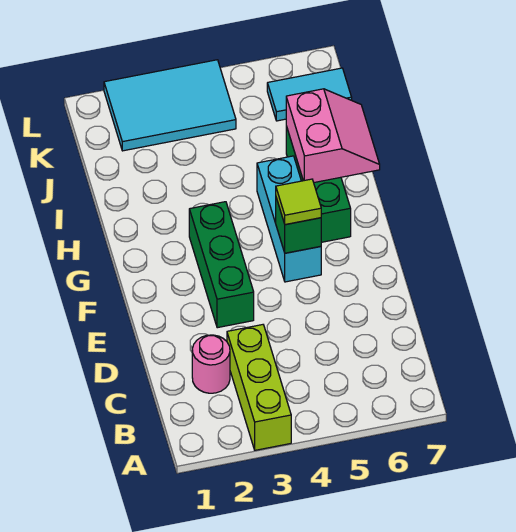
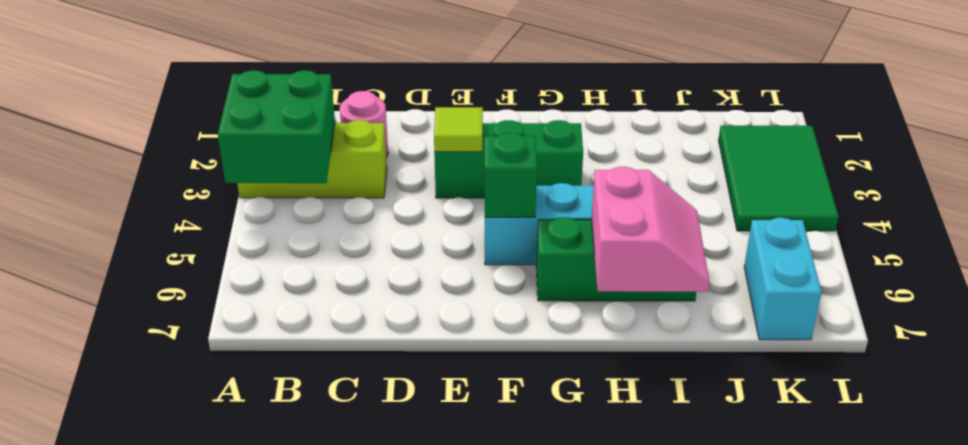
none -> green brick A3:B4 level 2
lime tile F5 level 3 -> lime tile E3 level 2
pink slope H6:I7 level 2 top 6 -> pink slope H6:I7 level 2 top H
cyan tile K2:L4 level 1 -> green tile K2:L4 level 1
cyan tile K6:K7 level 1 -> cyan brick K6:K7 level 1

